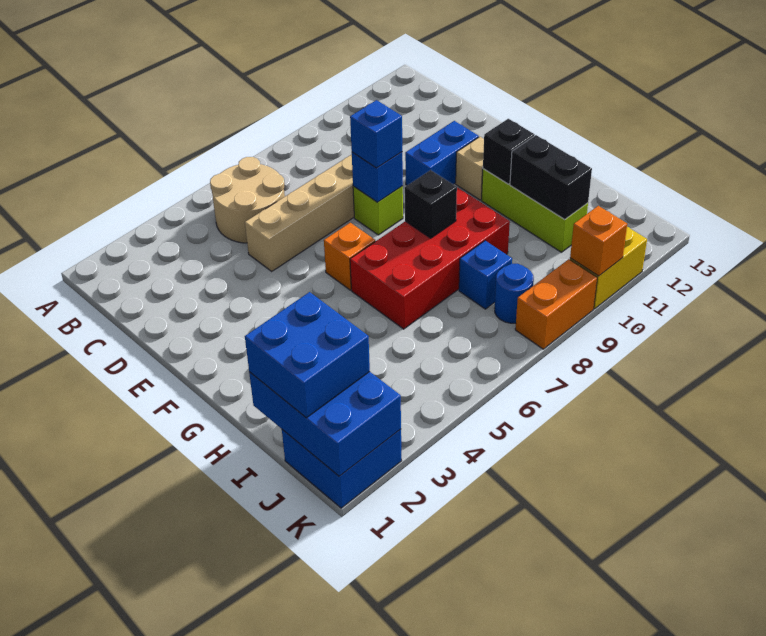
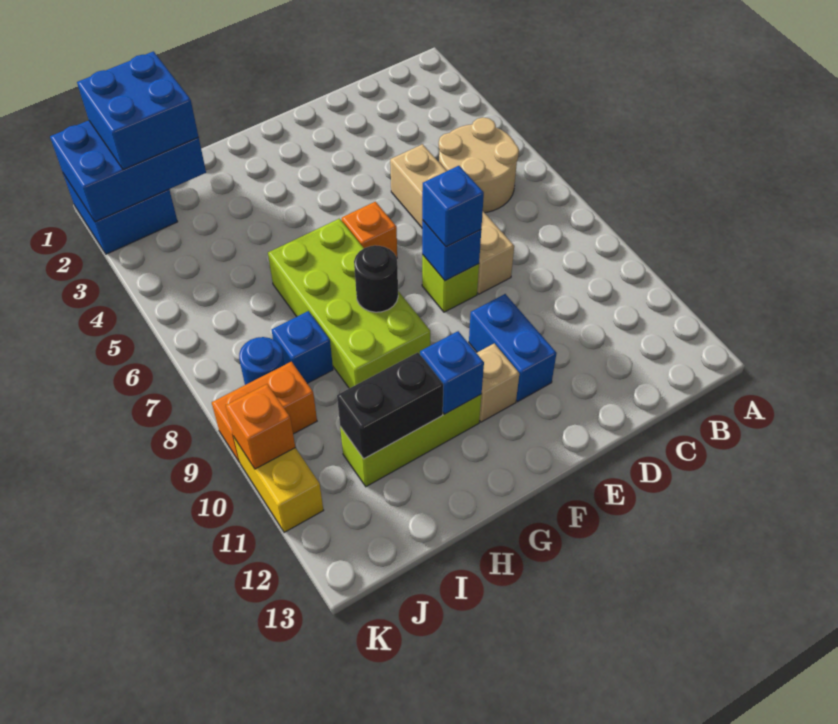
red brick G6:H9 level 1 -> lime brick G6:H9 level 1
black brick G8 level 2 -> black round brick G8 level 2
black brick G11 level 2 -> blue brick G11 level 2
orange brick K8:K9 level 1 -> orange brick J9:K9 level 1

